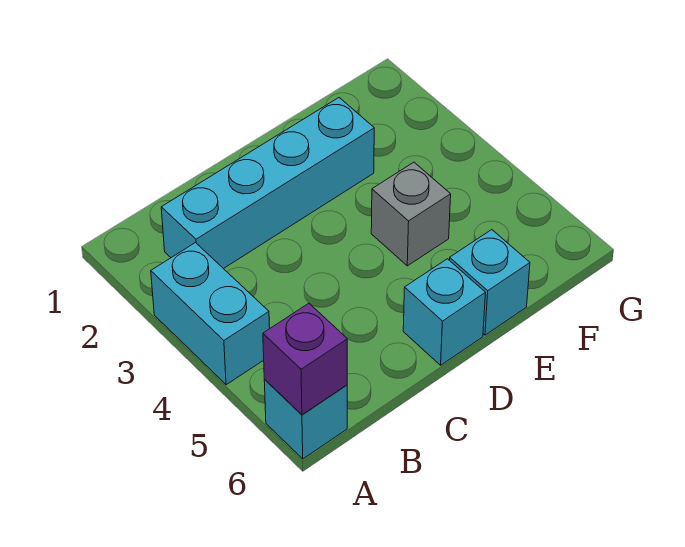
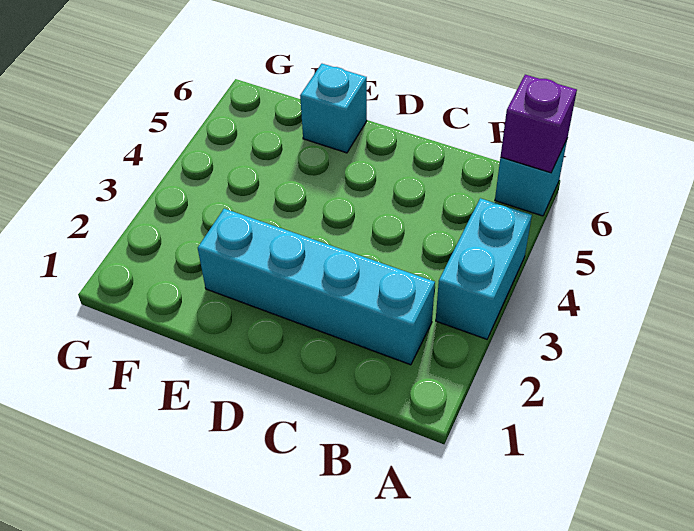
cyan brick D6 level 1 -> none
grey brick E4 level 1 -> none

